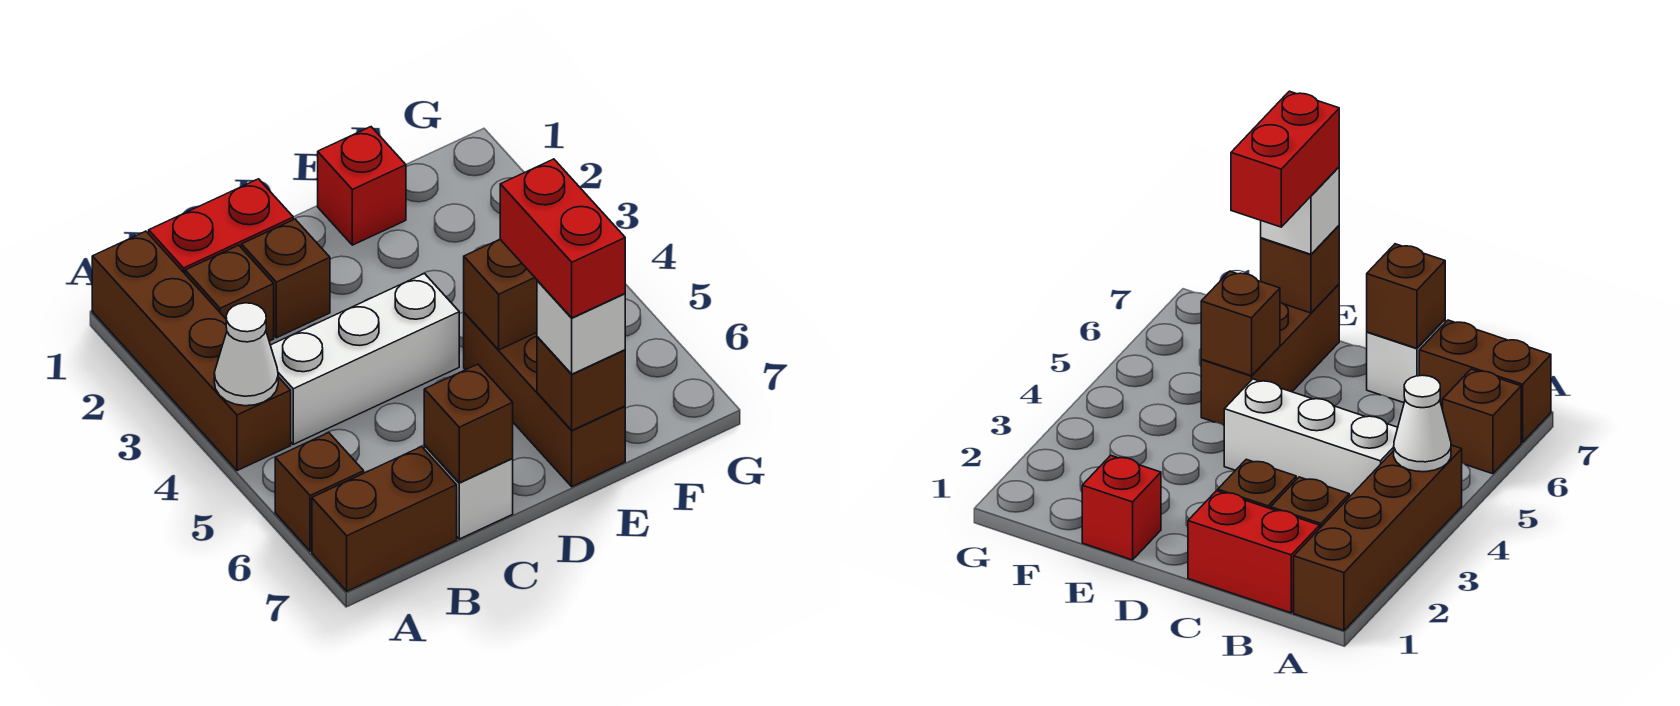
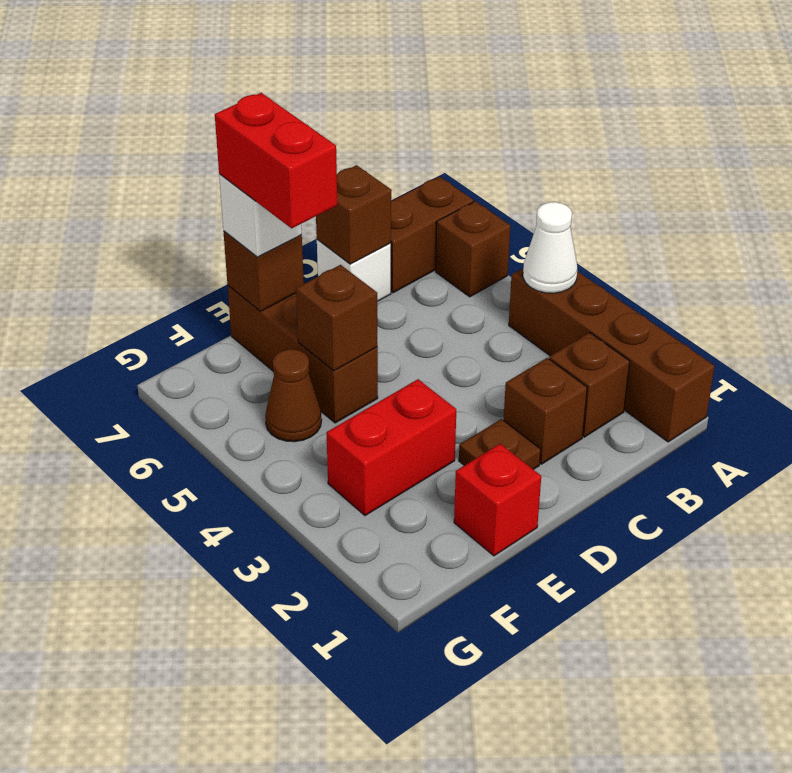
red brick B1:C1 level 1 -> red brick E3:F3 level 1
white brick B4:D4 level 1 -> none
none -> brown plate D2 level 1
none -> brown cone F5 level 1

